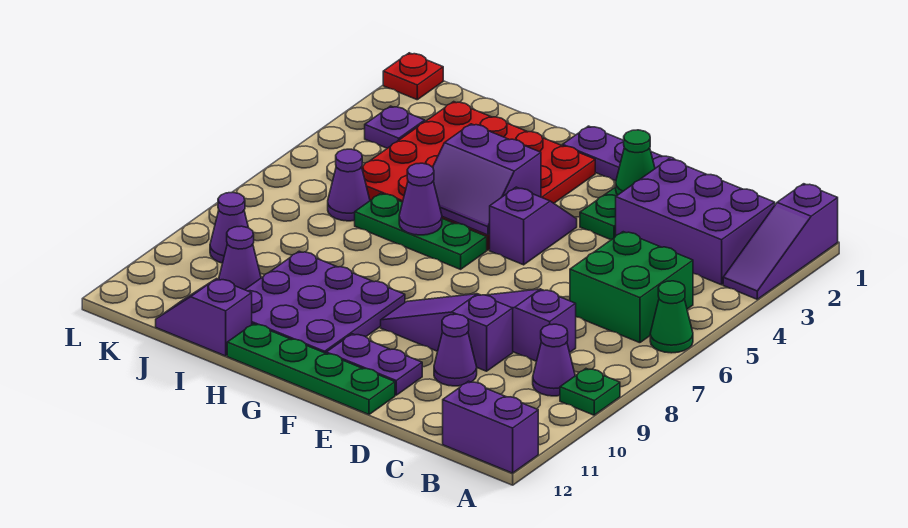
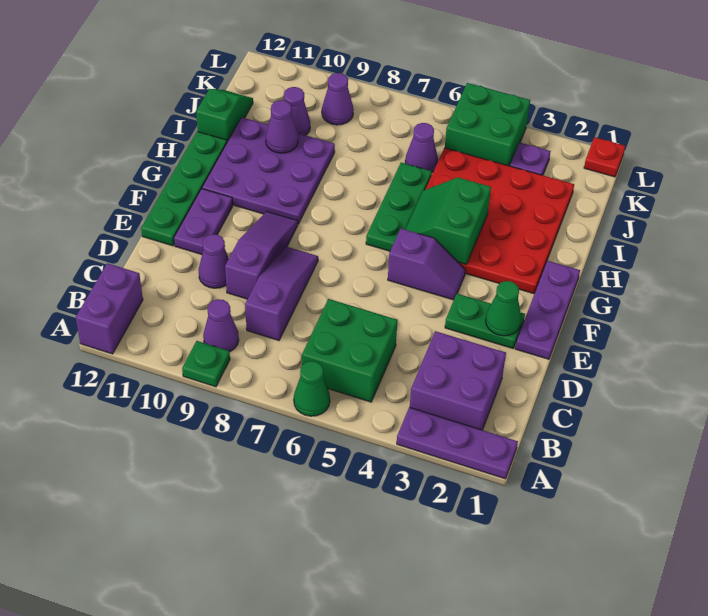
purple slope A1:A3 level 1 top 1 -> purple plate A1:A3 level 1
purple brick B2:D3 level 1 -> purple brick B2:C3 level 1
purple slope G4:H5 level 2 top 4 -> green slope G4:H5 level 2 top 4
purple cone H6 level 2 -> purple cone I10 level 2
purple slope I12:J12 level 1 top I -> green slope I12:J12 level 1 top I
none -> green brick K4:L5 level 1

